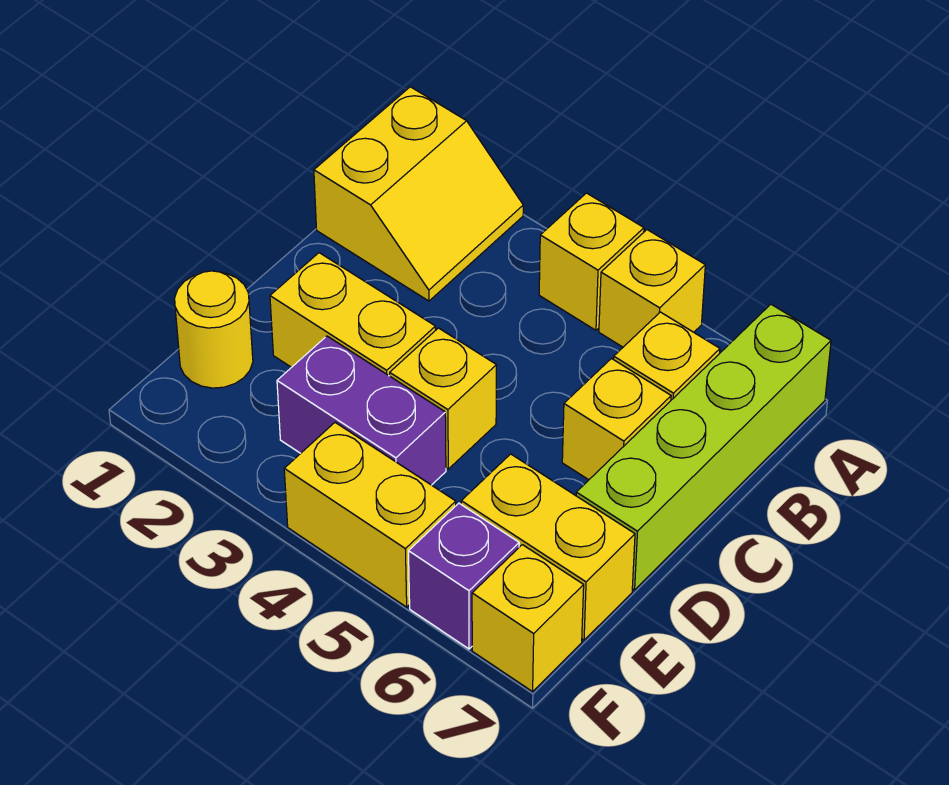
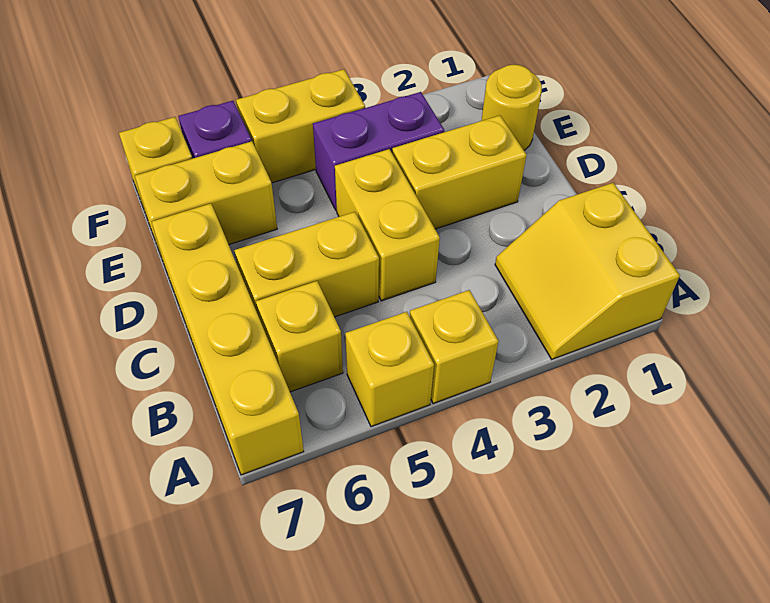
lime brick A7:D7 level 1 -> yellow brick A7:D7 level 1
yellow brick C6 level 1 -> yellow brick C5:C6 level 1
yellow brick D4 level 1 -> yellow brick C4:D4 level 1

